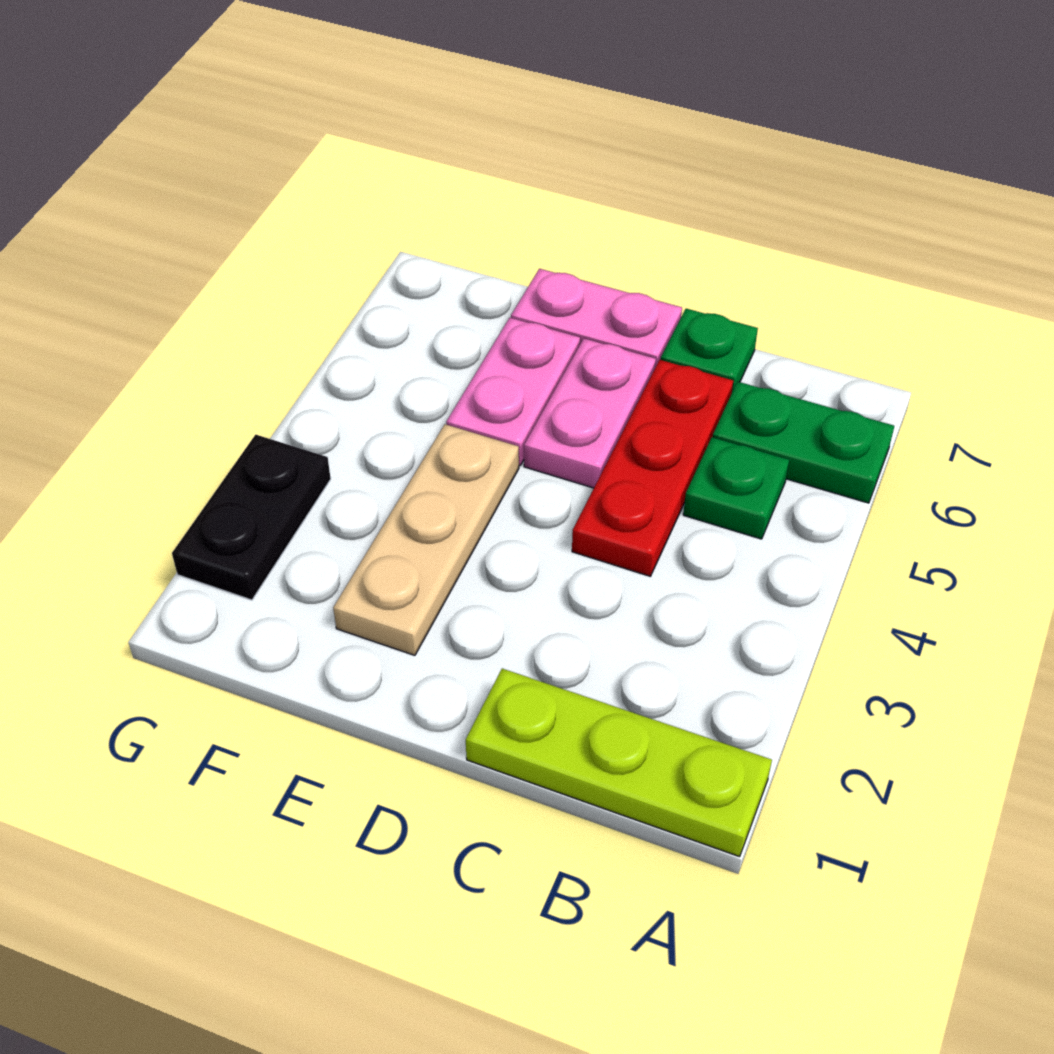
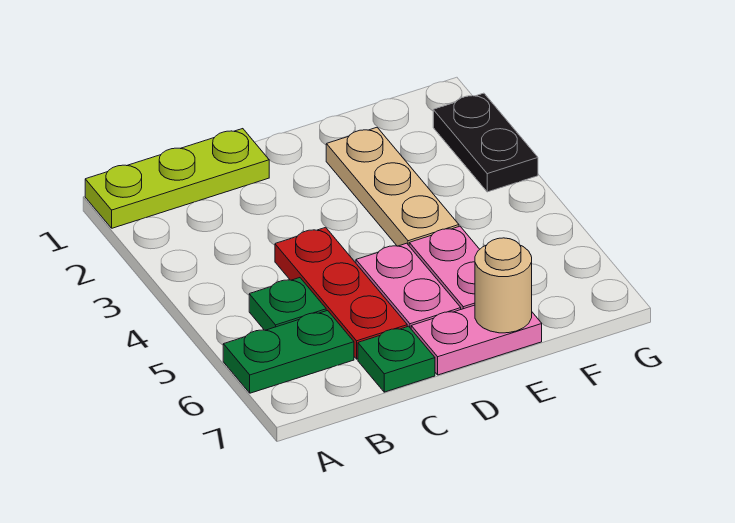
none -> tan round brick E7 level 2

